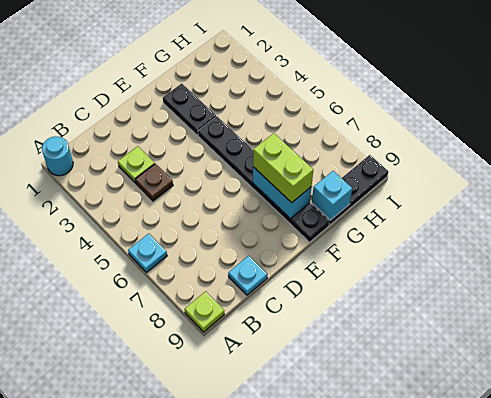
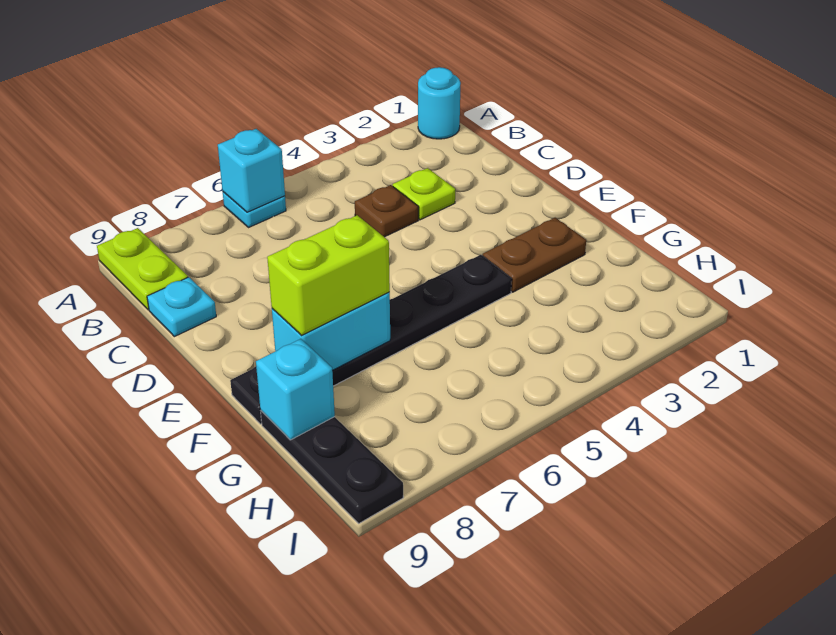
none -> cyan brick A6 level 2
lime plate A9 level 1 -> lime plate A9:B9 level 1
black plate F2:F3 level 1 -> brown plate F2:F3 level 1

